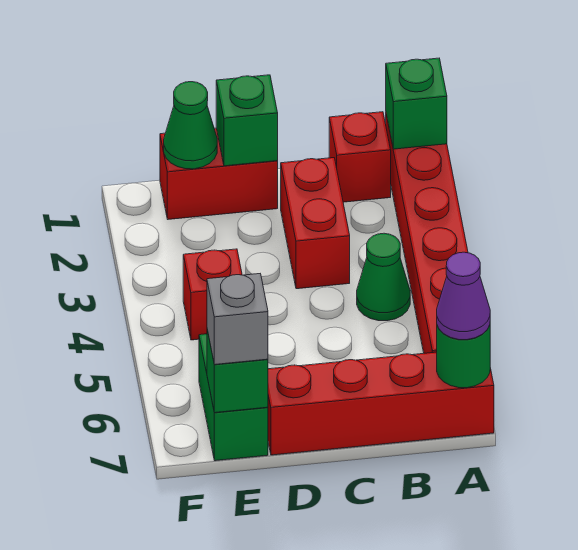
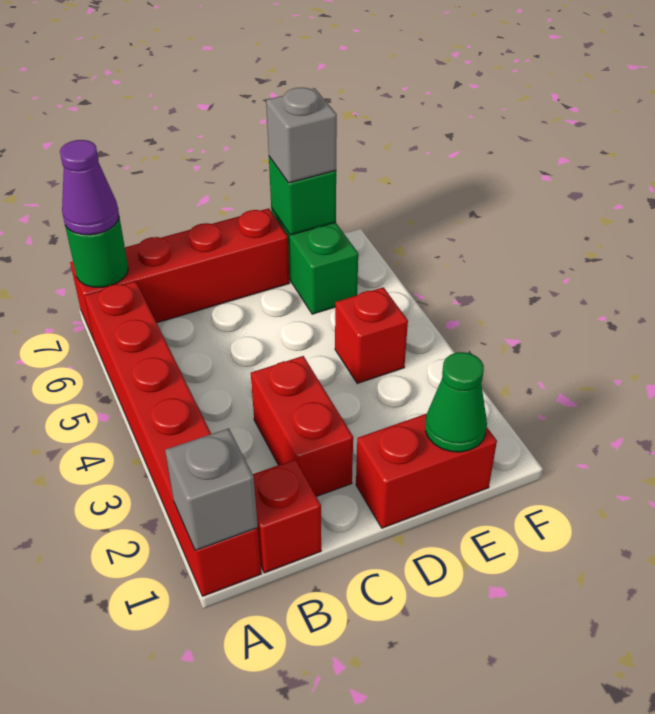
green brick A1 level 2 -> grey brick A1 level 2
green cone B4 level 1 -> none
green brick D1 level 2 -> none

